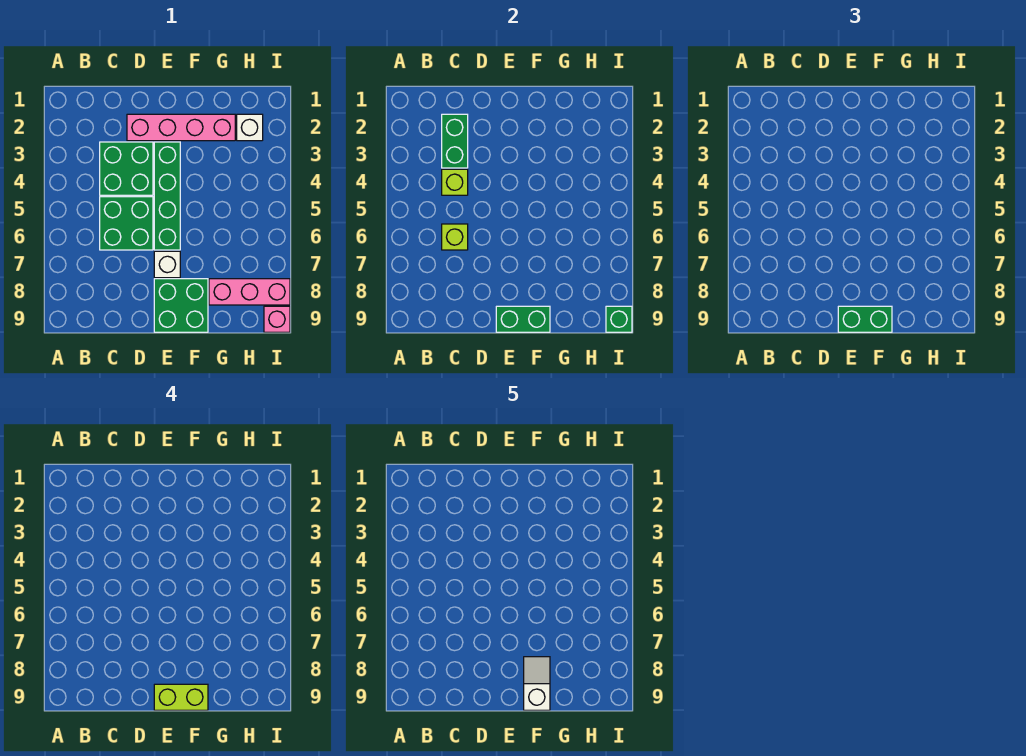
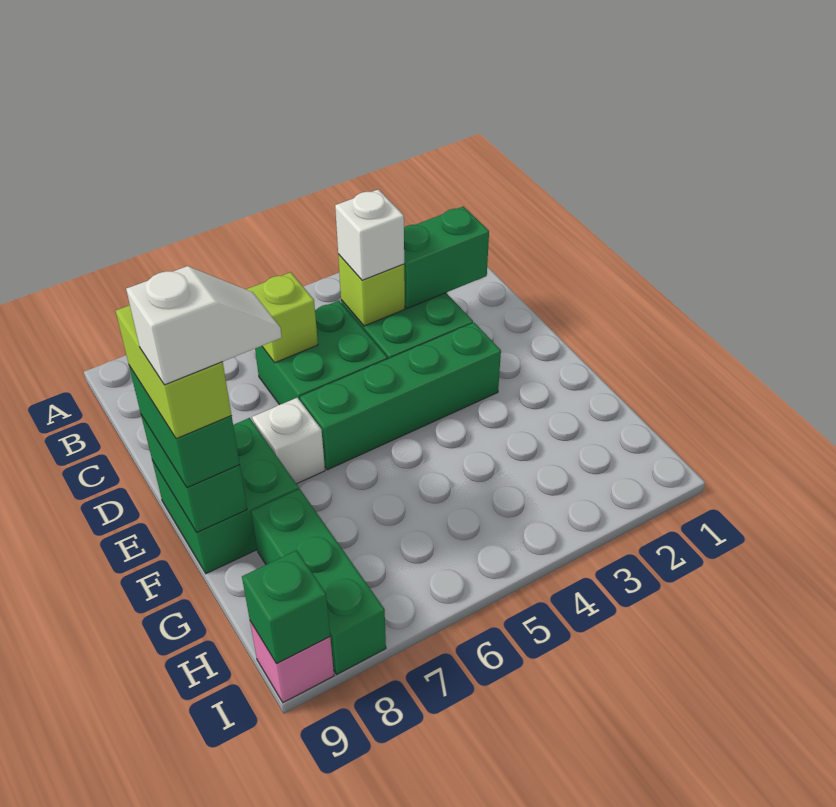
pink brick D2:G2 level 1 -> none
pink brick G8:I8 level 1 -> green brick G8:I8 level 1
white brick H2 level 1 -> white brick C4 level 3

